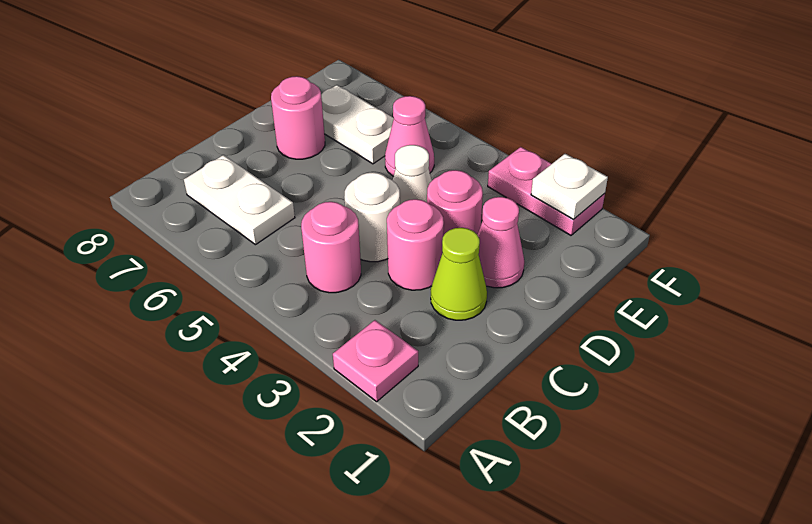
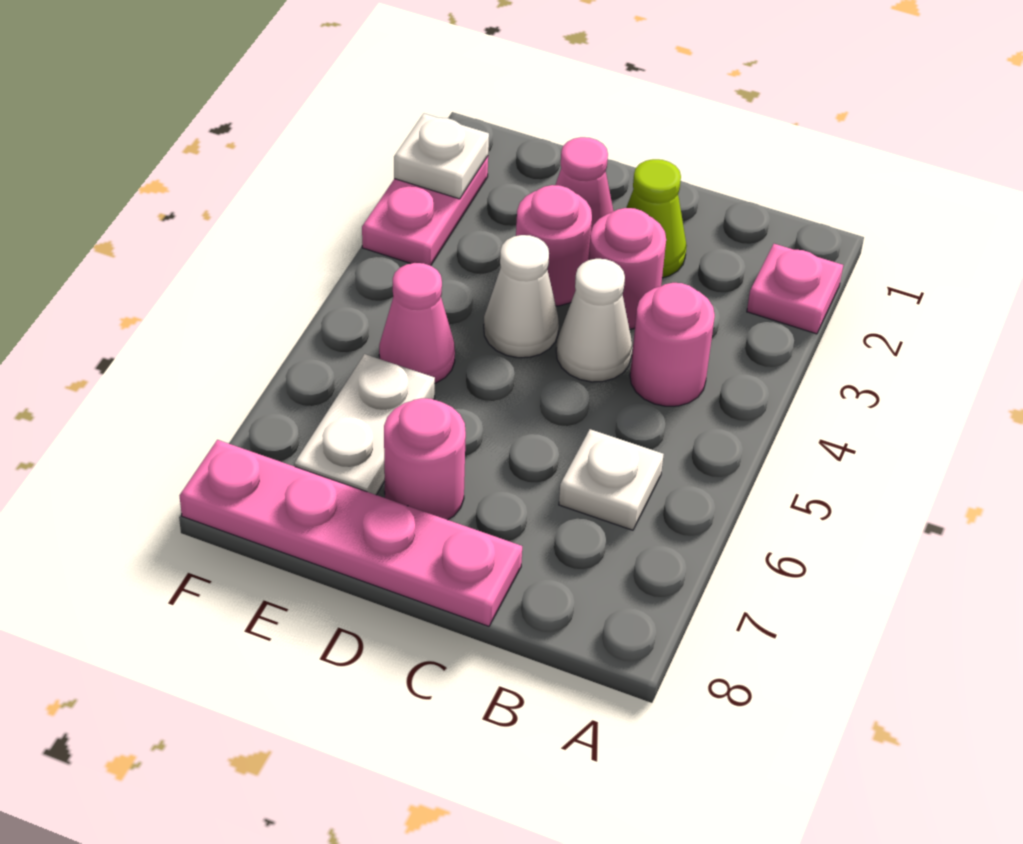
white plate B6:B7 level 1 -> white plate B6 level 1
white round brick C4 level 1 -> white cone C4 level 1
none -> pink plate C8:F8 level 1

